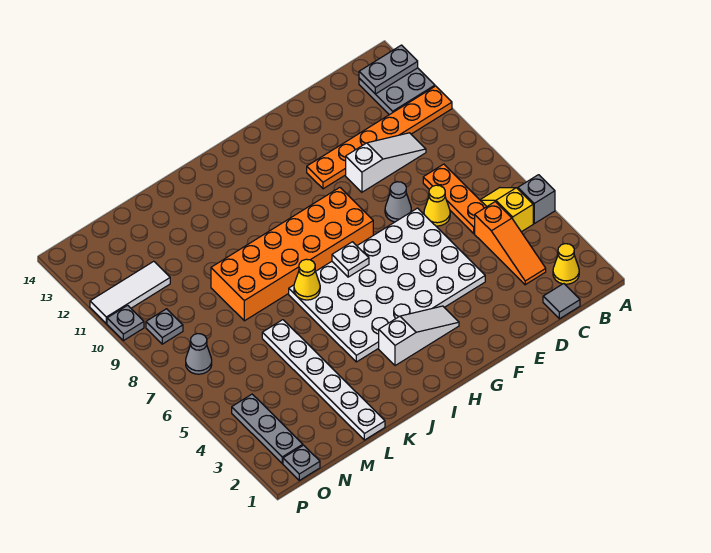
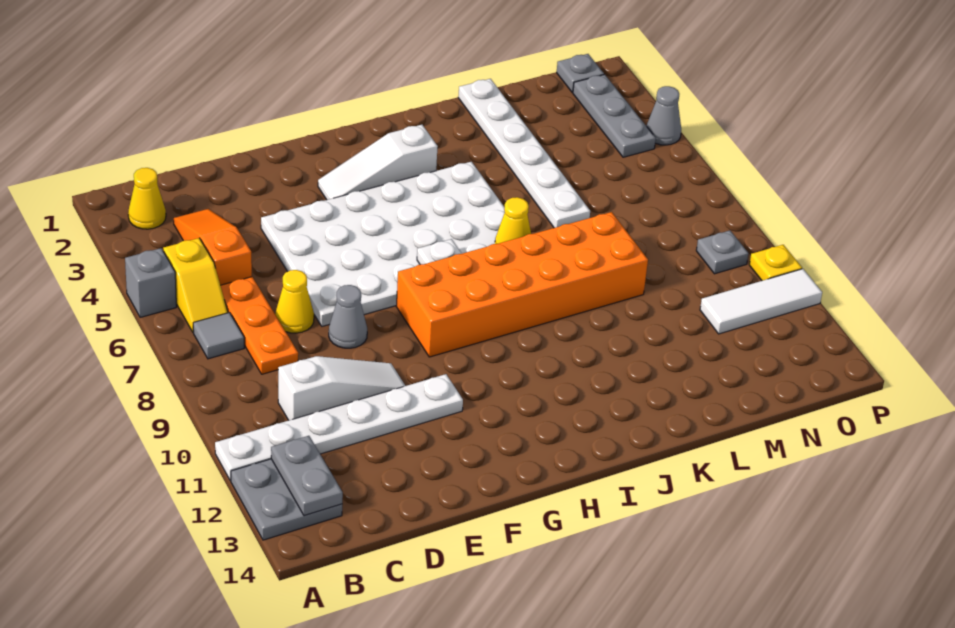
orange plate A11:F11 level 1 -> white plate A11:F11 level 1
grey plate A13:B13 level 2 -> grey plate B12:B13 level 2
grey tile C1 level 1 -> grey tile B7 level 1
white slope C10:E10 level 1 top E -> white slope C10:E10 level 1 top C
grey cone O7 level 1 -> grey cone P4 level 1
grey plate P10 level 1 -> yellow plate P10 level 1

